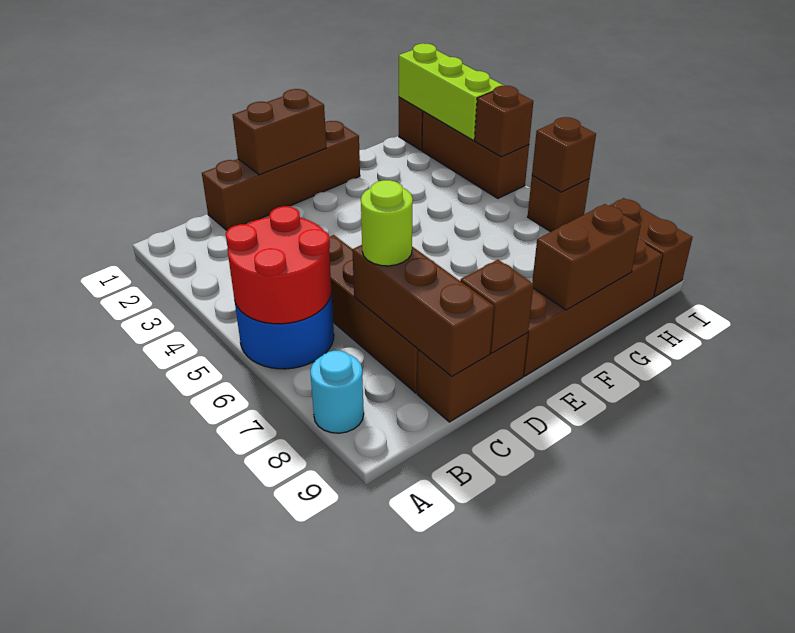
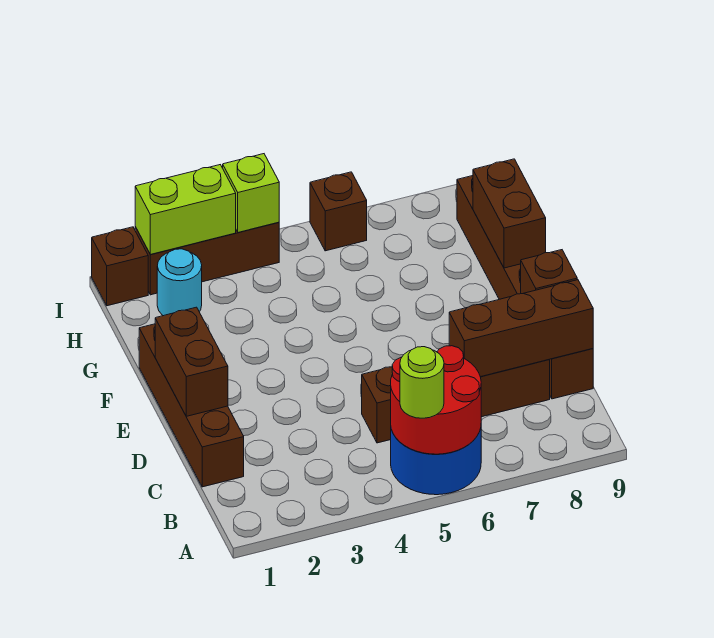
cyan round brick A8 level 1 -> cyan round brick H2 level 1
lime round brick C7 level 3 -> lime round brick A5 level 3
lime brick I1:I3 level 2 -> lime brick I2:I3 level 2
brown brick I4 level 2 -> lime brick I4 level 2
brown brick I6 level 2 -> none
brown brick I8:I9 level 1 -> none

